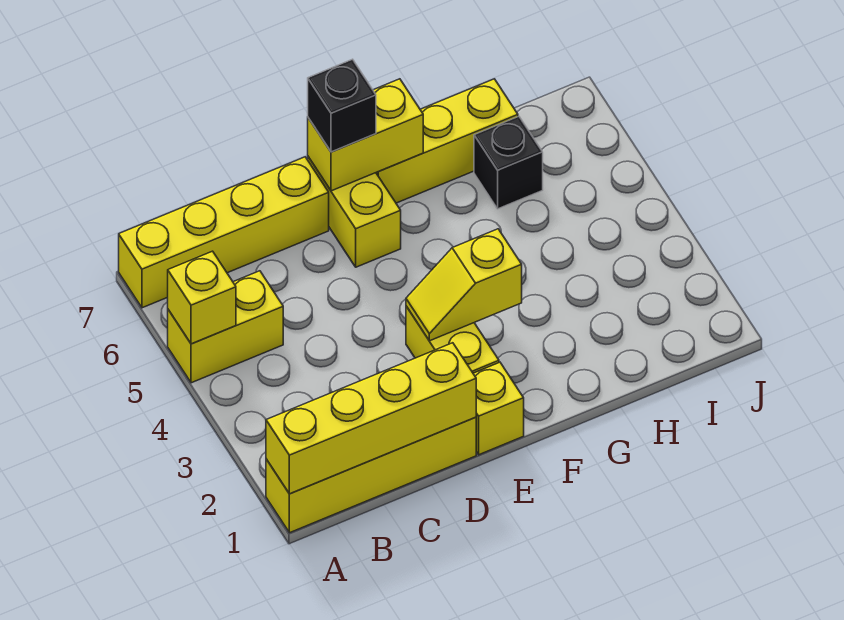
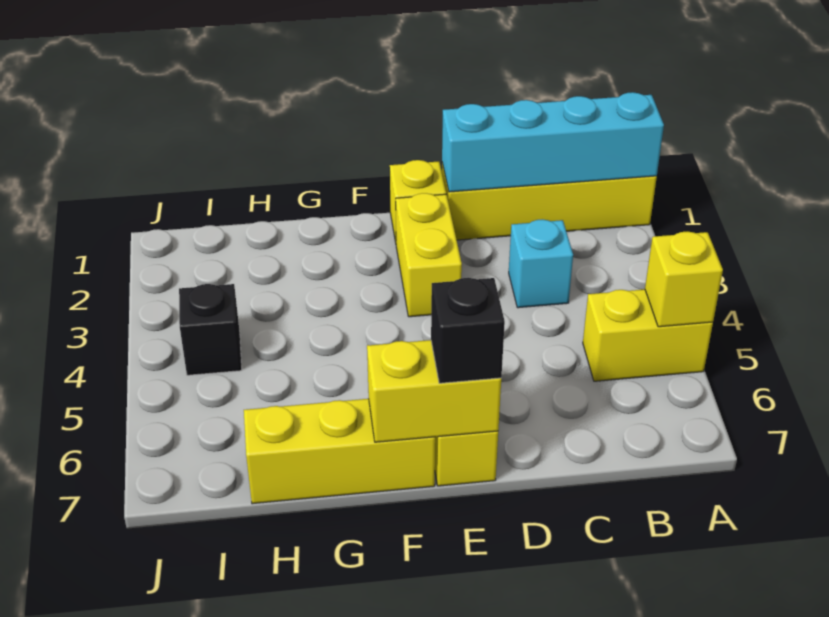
yellow brick A1:D1 level 2 -> cyan brick A1:D1 level 2
yellow brick A7:D7 level 1 -> none
none -> cyan brick C3 level 1
yellow slope E3:F3 level 2 top F -> none
black brick H6 level 1 -> black brick I4 level 1

